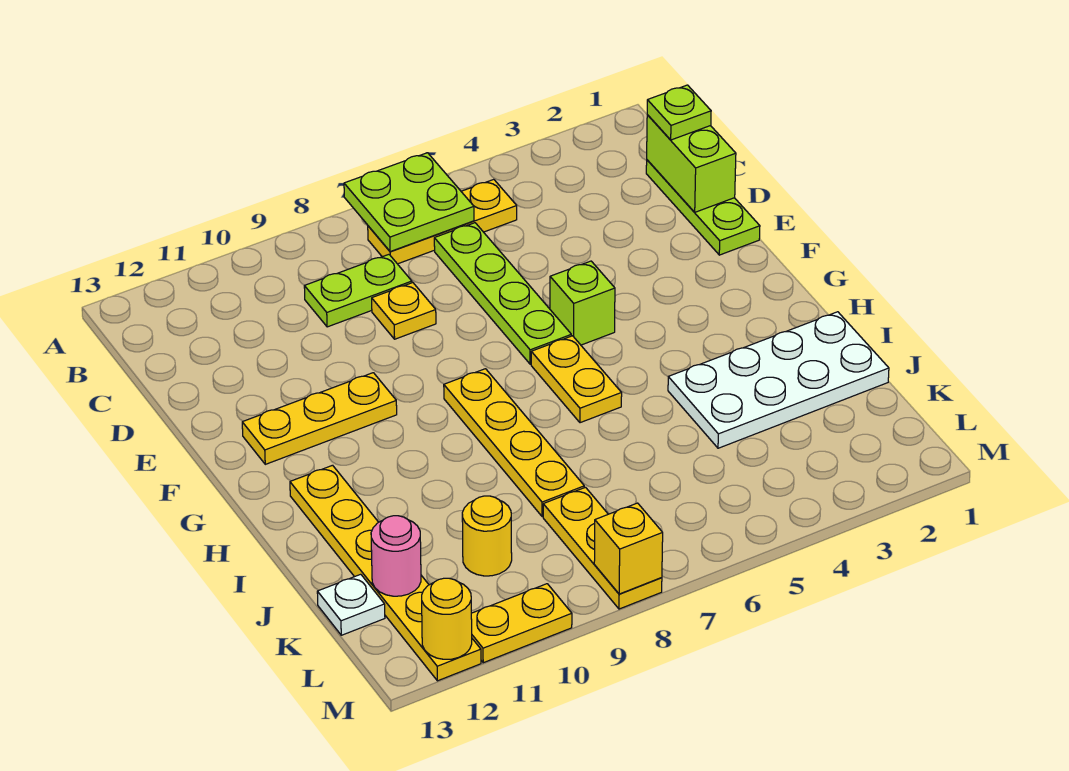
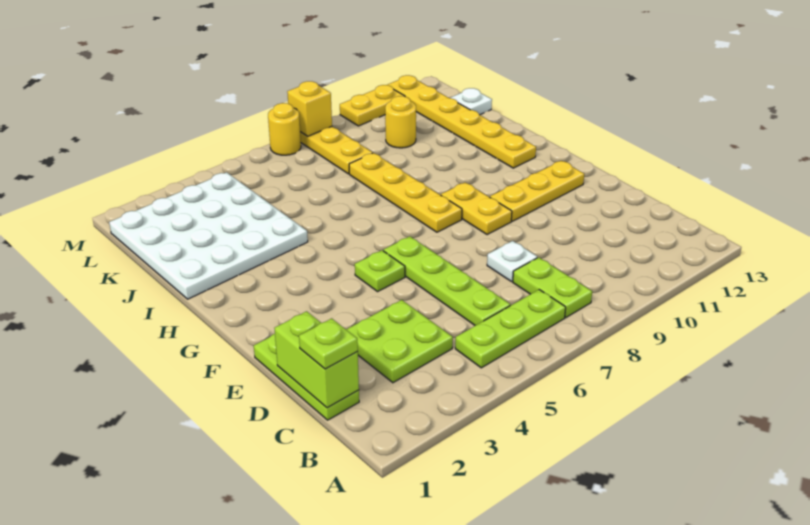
lime plate A6:B7 level 2 -> lime plate C3:D4 level 1
yellow plate B5:B7 level 1 -> lime plate B5:B7 level 1
lime plate C8:C9 level 1 -> lime plate B8:C8 level 1
yellow plate D8 level 1 -> white plate D8 level 1
lime brick F5 level 1 -> lime plate F5 level 1
yellow plate G6:H6 level 1 -> yellow plate F9:G9 level 1
white plate I1:J4 level 1 -> white plate I1:L4 level 1
pink round brick K12 level 2 -> none
yellow round brick M12 level 2 -> yellow round brick M7 level 1

